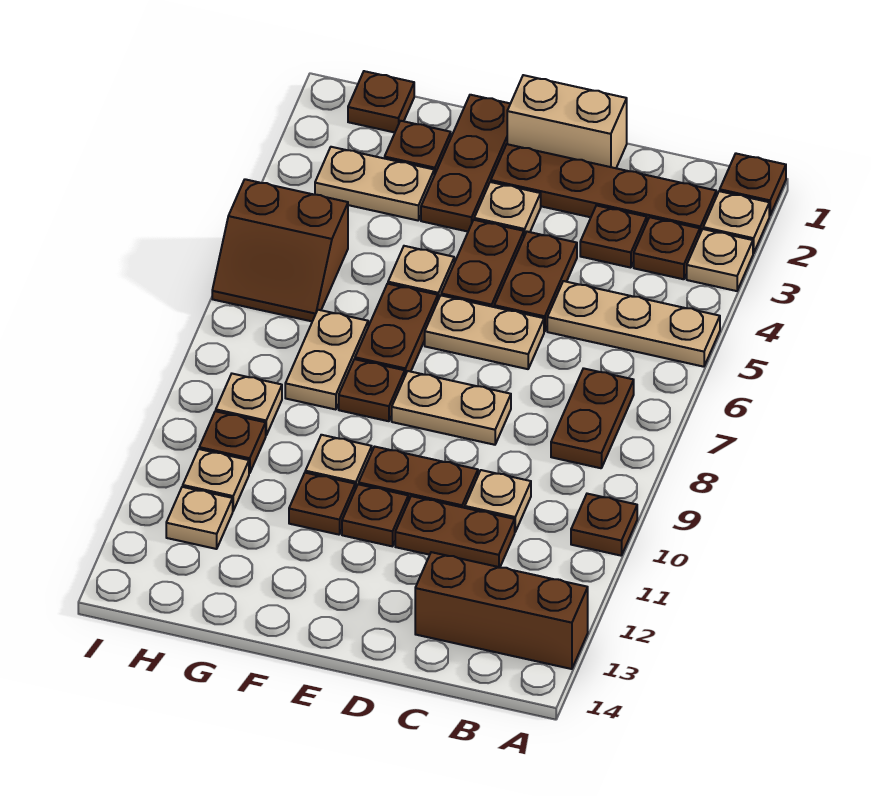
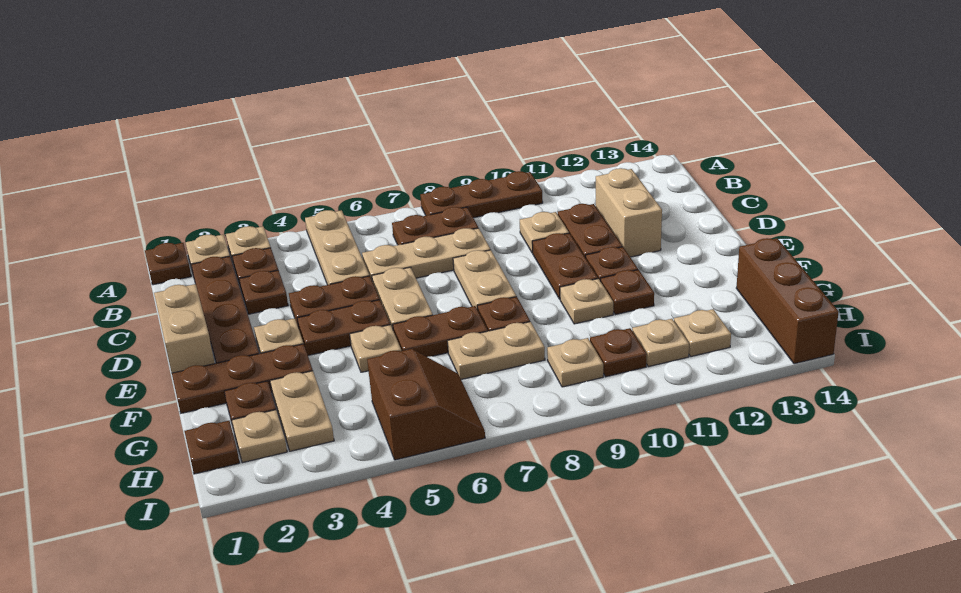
brown plate A10 level 1 -> brown plate A8:A10 level 1
brown brick A13:C13 level 1 -> brown brick G14:I14 level 1
none -> tan plate C6:C8 level 1
none -> tan brick C12:D12 level 1
none -> tan plate H2 level 1

